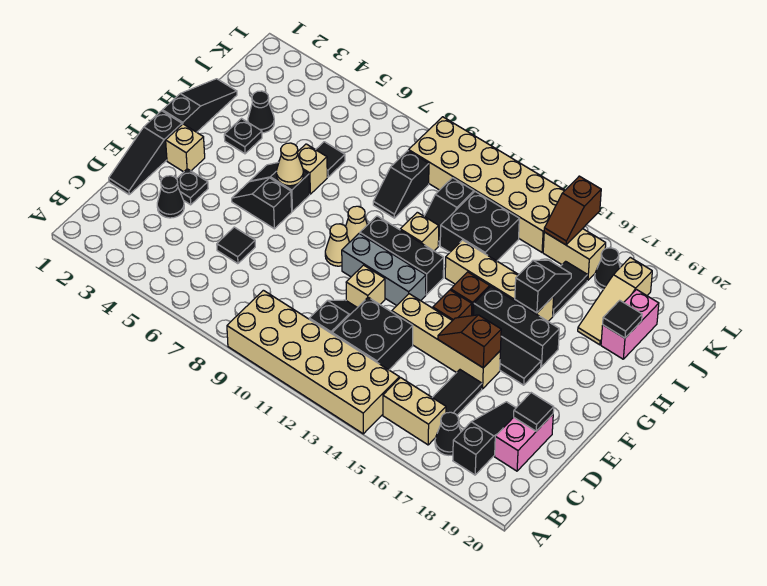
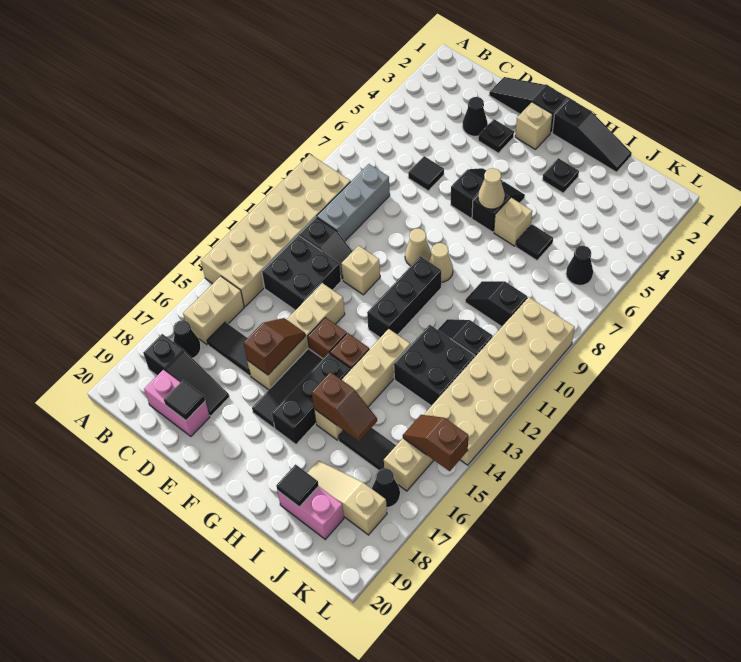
grey brick F10:F12 level 1 -> grey brick C8:C10 level 1
tan brick H11 level 1 -> none
black slope H16:I16 level 2 top H -> brown slope H16:I16 level 2 top H
black cone I3 level 1 -> black cone K6 level 1

